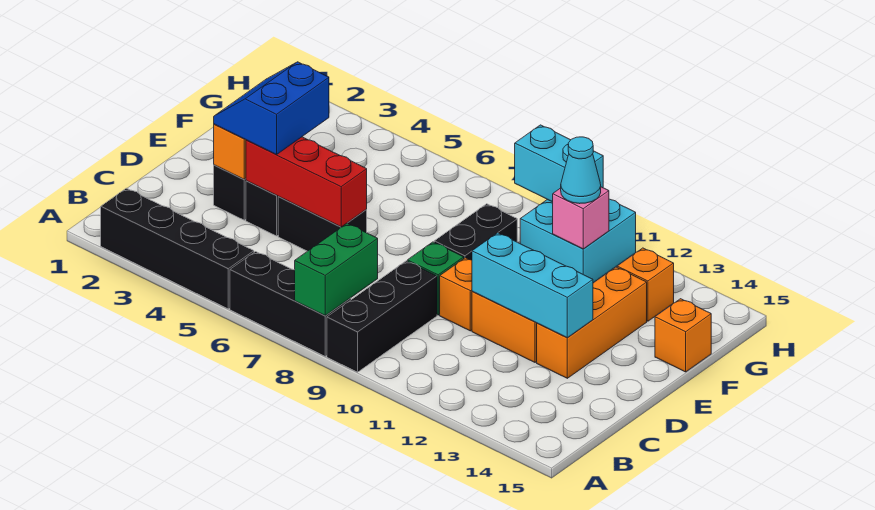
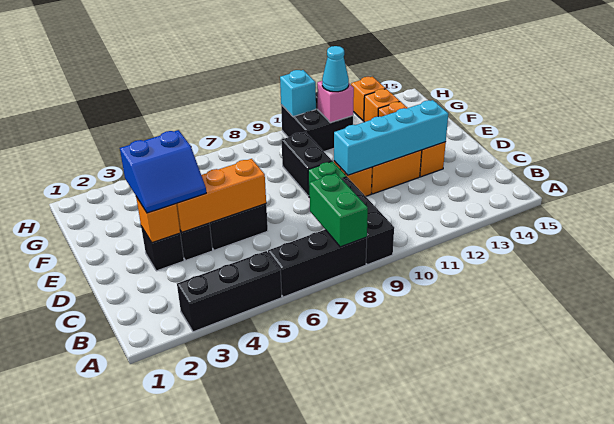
black brick A2:A5 level 1 -> black brick A3:A5 level 1
blue slope D3:E4 level 3 top 4 -> blue slope D3:E4 level 3 top E
red brick D4:D6 level 2 -> orange brick D4:D6 level 2
cyan brick D11:D13 level 2 -> cyan brick D10:D13 level 2
orange brick F15 level 1 -> orange brick H13 level 1
cyan brick G10:H11 level 1 -> black brick G10:H11 level 1
cyan brick H9:H10 level 2 -> cyan brick H10 level 2

